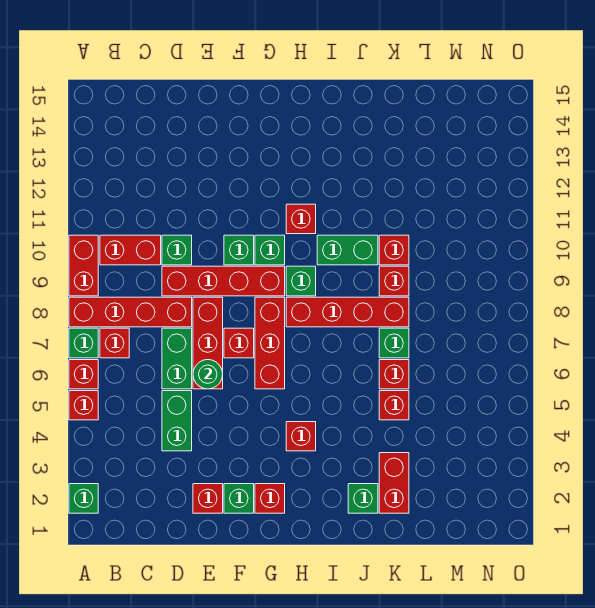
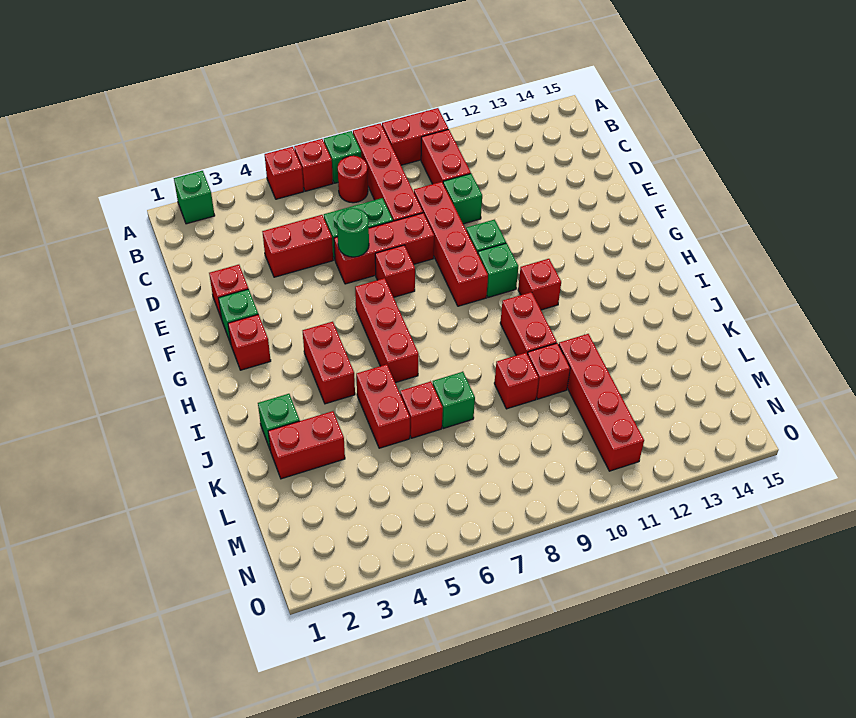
red brick B7 level 1 -> red round brick B7 level 1
green brick D4:D5 level 1 -> red brick D4:D5 level 1
red brick G6:G8 level 1 -> red brick G6:I6 level 1
red brick H4 level 1 -> red brick H4:I4 level 1
red brick H8:K8 level 1 -> red brick K11:N11 level 1
green brick H9 level 1 -> none
green brick I10:J10 level 1 -> red brick I10:J10 level 1
red brick K5 level 1 -> red brick J5:K5 level 1

